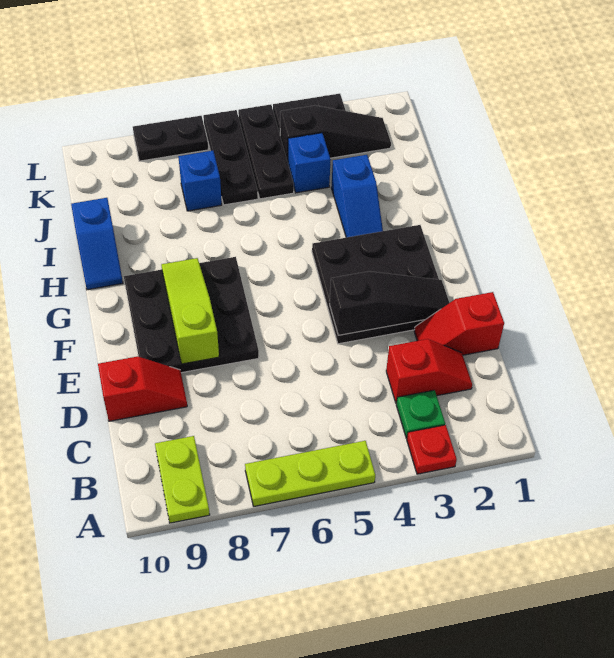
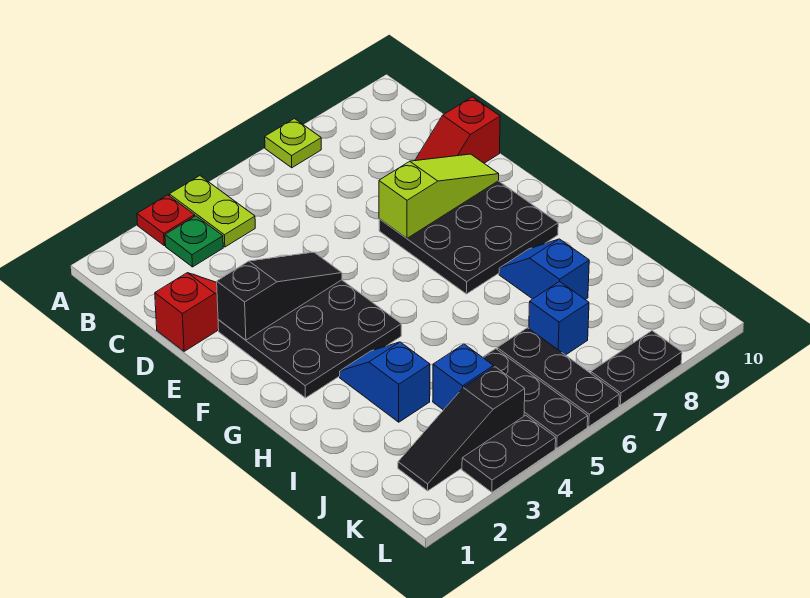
lime plate A5:A7 level 1 -> lime plate A7 level 1
lime plate A9:B9 level 1 -> lime plate A4:B4 level 1
red slope C2:C3 level 1 top 3 -> none
black slope E2:E4 level 2 top 4 -> black slope E2:E4 level 2 top 2
lime slope E8:G8 level 2 top E -> lime slope E7:E9 level 2 top 7
blue slope H10:I10 level 1 top I -> blue slope H8:I8 level 1 top I

